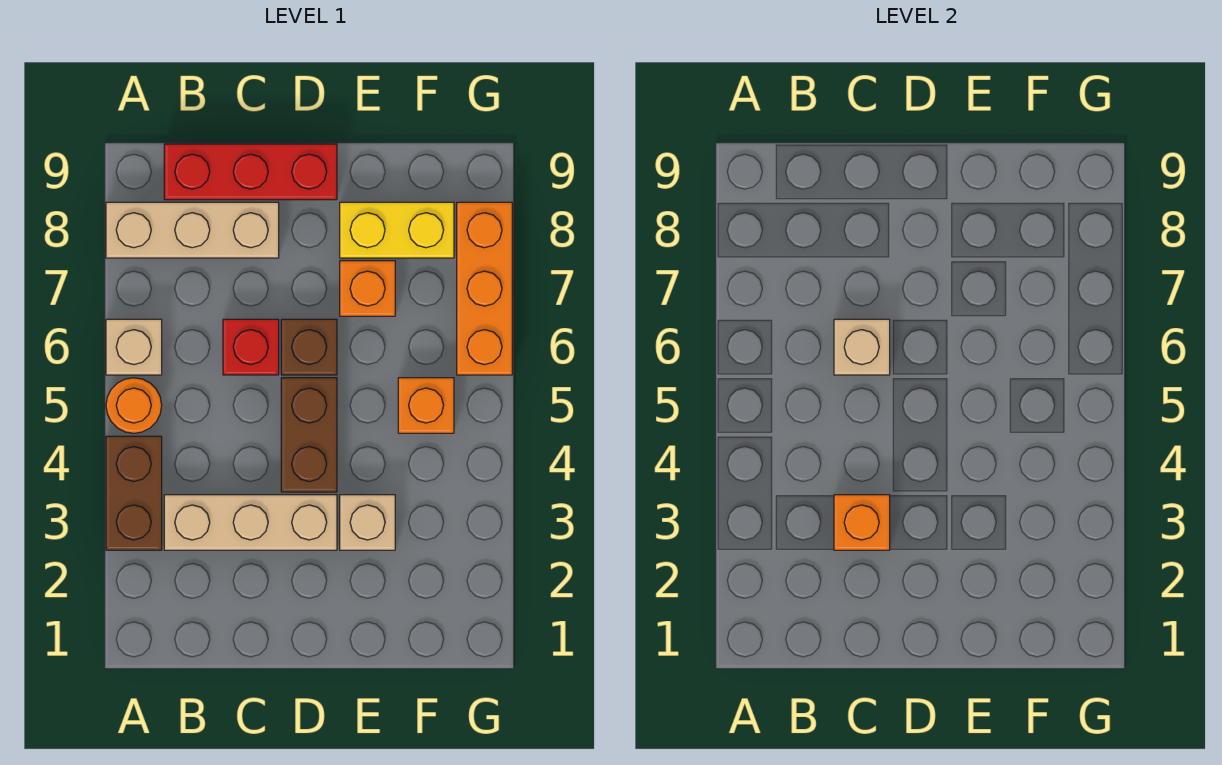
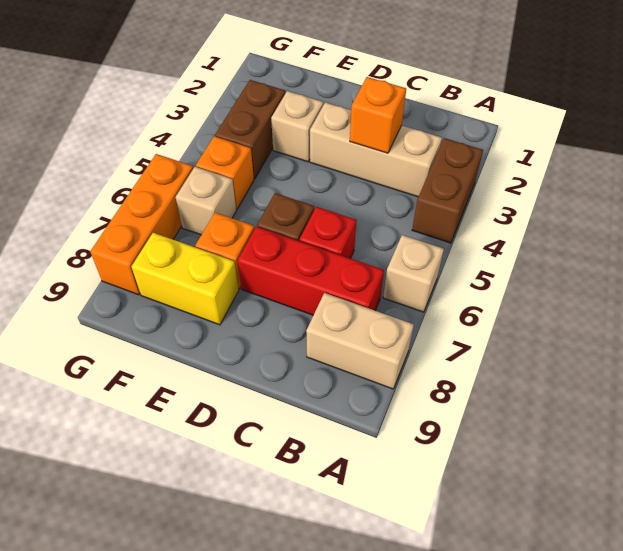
orange round brick A5 level 1 -> none
tan brick A8:C8 level 1 -> tan brick A8:B8 level 1
red brick B9:D9 level 1 -> red brick B7:D7 level 1
tan brick C6 level 2 -> tan brick F6 level 1
brown brick D4:D5 level 1 -> brown brick F3:F4 level 1

